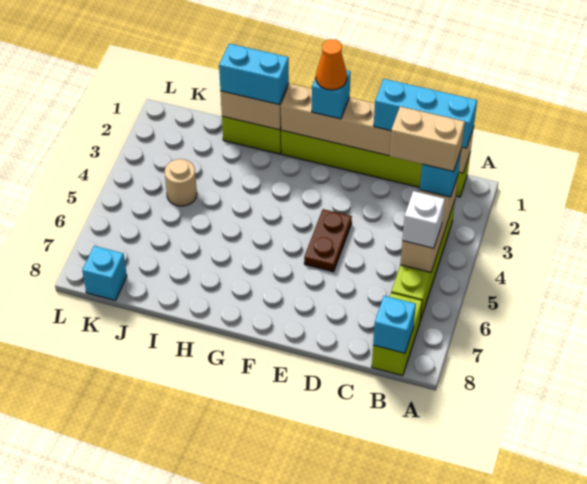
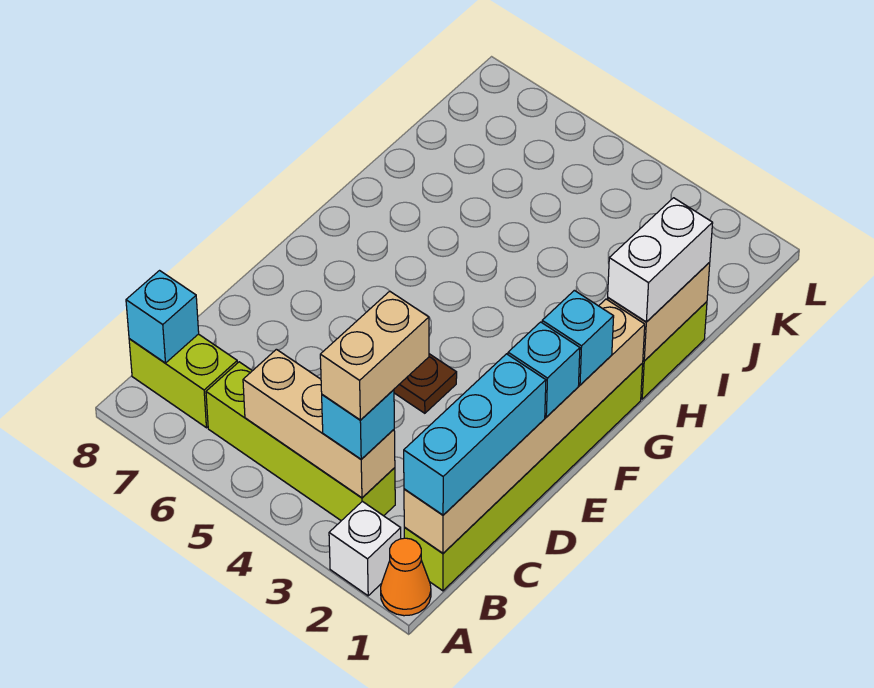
white brick B5 level 3 -> white brick A2 level 1
orange cone F1 level 4 -> orange cone A1 level 1
cyan brick H1:I1 level 3 -> white brick H1:I1 level 3
tan round brick J4 level 1 -> none
cyan brick K8 level 1 -> cyan brick E1 level 3

